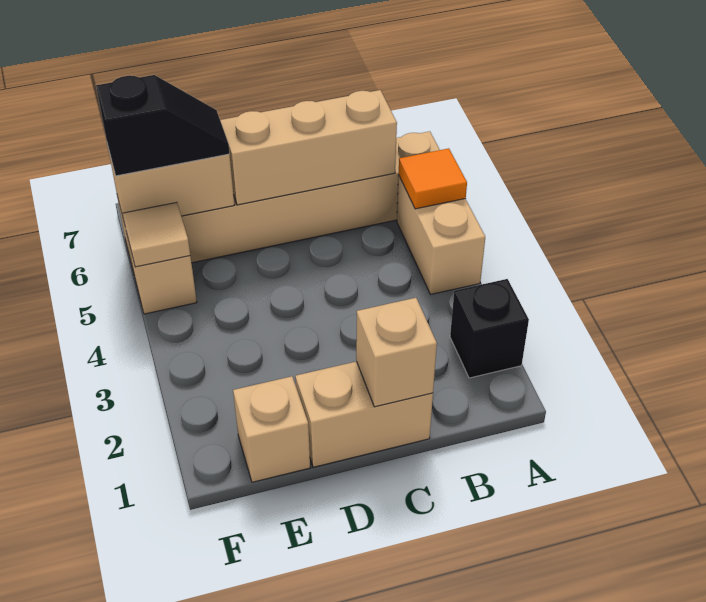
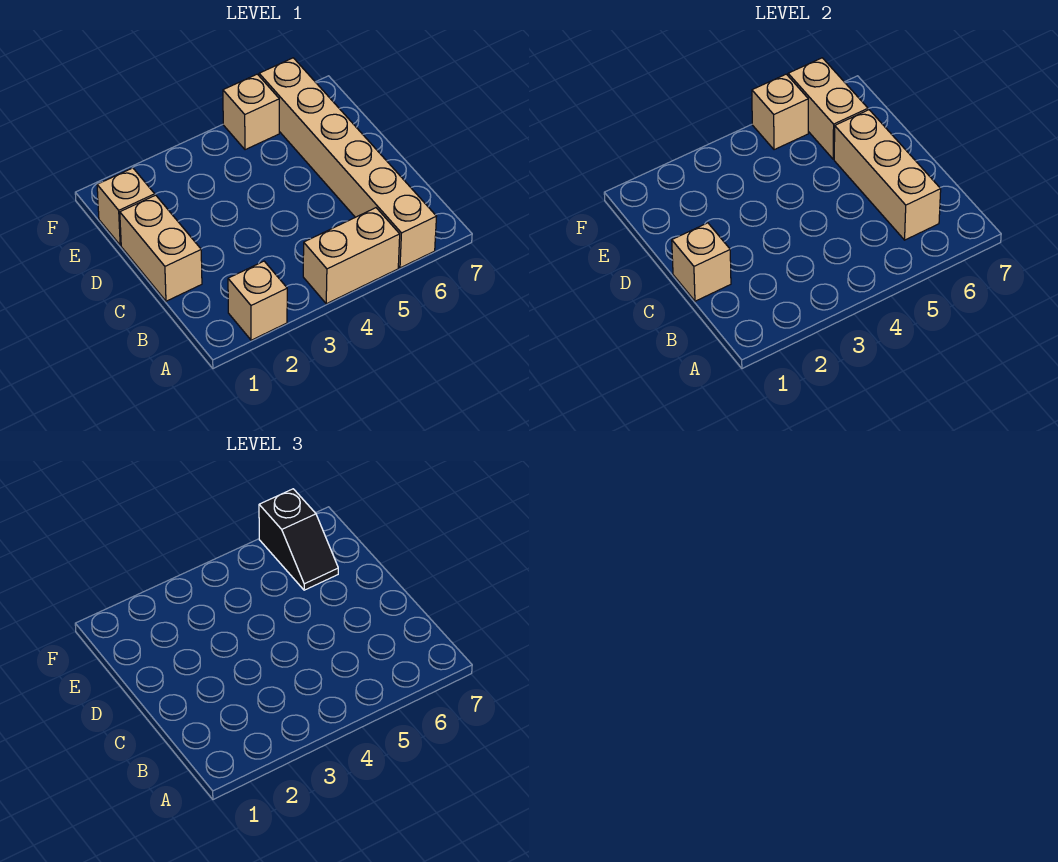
black brick A2 level 1 -> tan brick A2 level 1
orange tile A5 level 2 -> none
tan tile F5 level 2 -> tan brick F5 level 2

